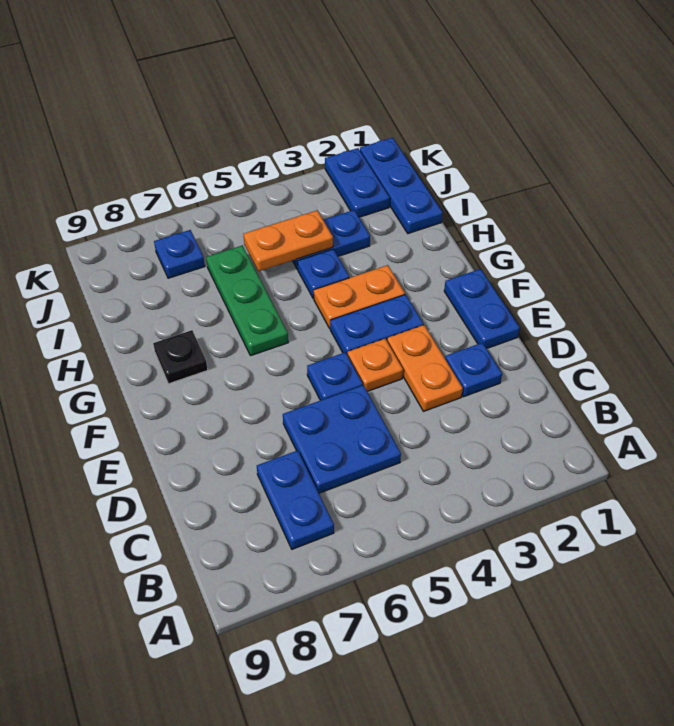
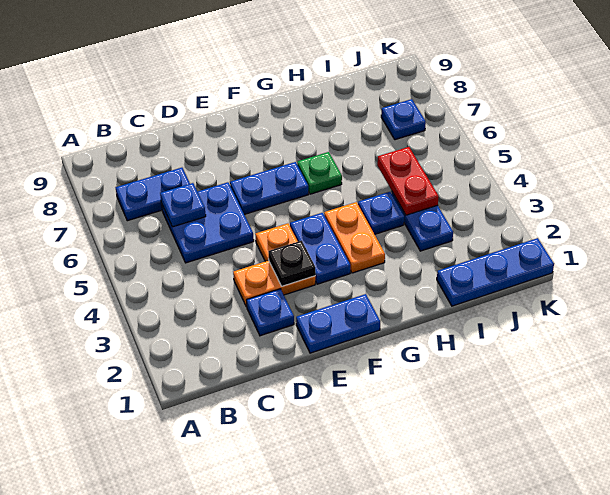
blue plate E5 level 1 -> blue plate C6 level 2
green plate G6:I6 level 1 -> green plate G6 level 1
black plate G8 level 1 -> black plate E3 level 2
orange plate I4:I5 level 2 -> red plate I4:I5 level 2
blue plate J2:K2 level 1 -> blue plate E6:F6 level 1

